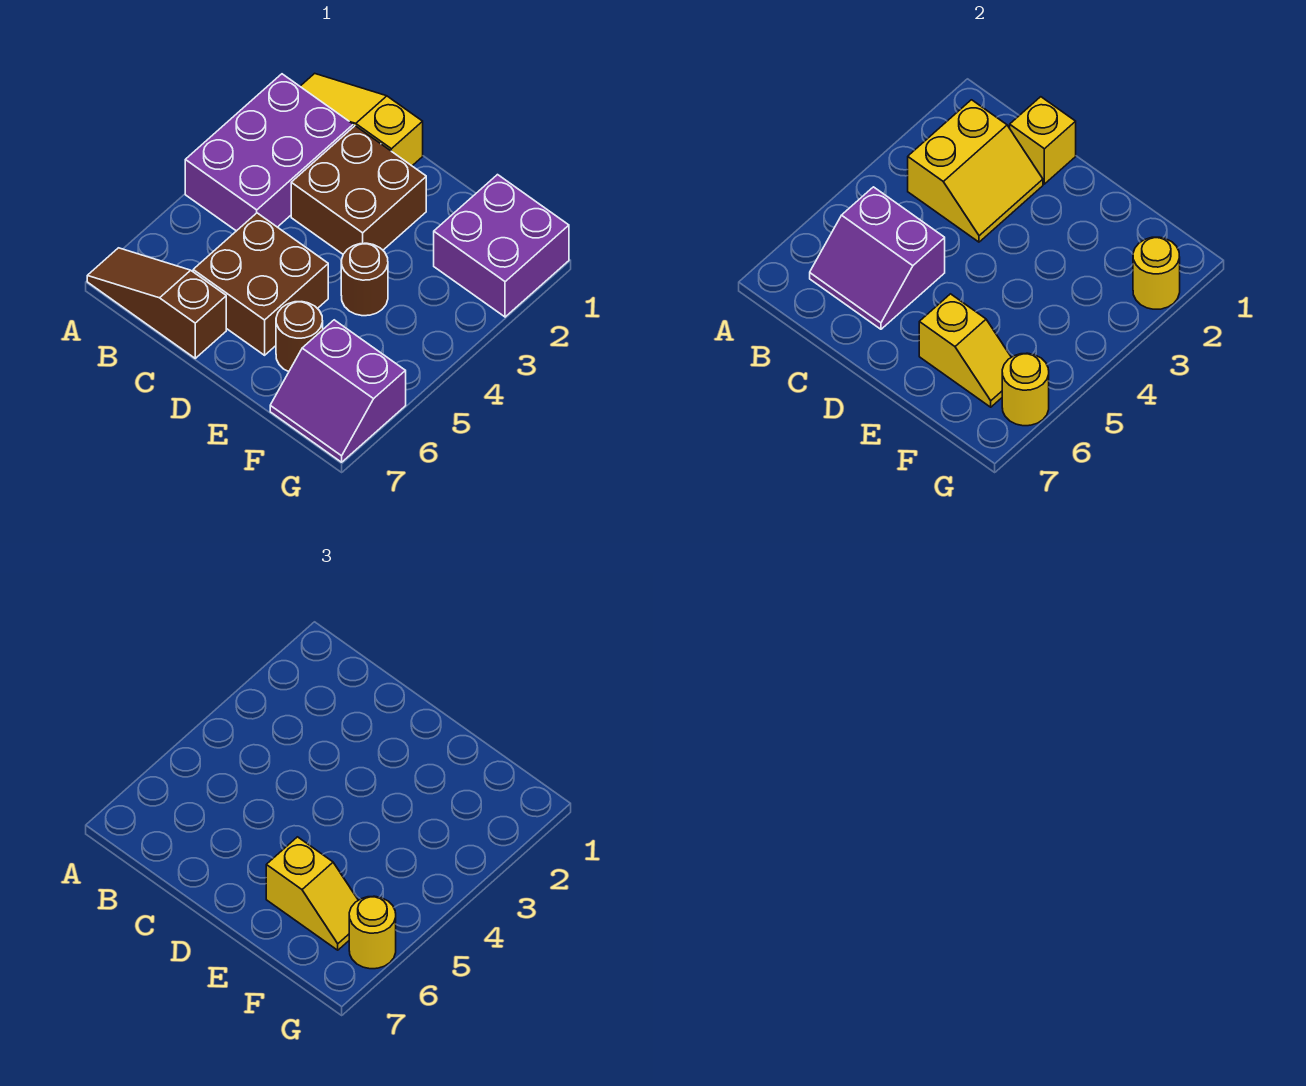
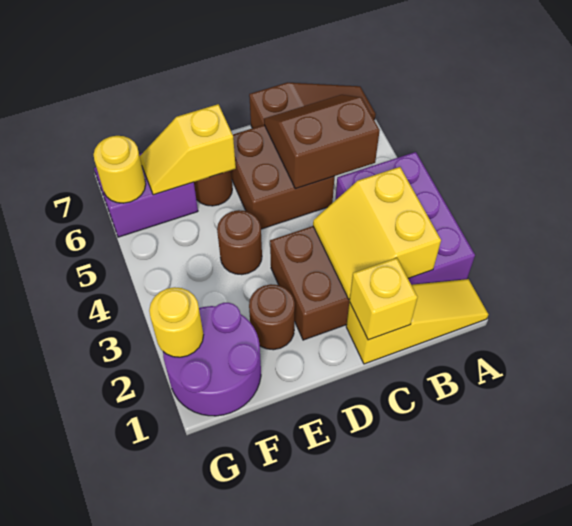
purple slope B5:C6 level 2 top 5 -> brown slope B5:C6 level 2 top 5
none -> brown round brick E2 level 1
yellow slope E6:F6 level 3 top E -> none
purple brick F1:G2 level 1 -> purple round brick F1:G2 level 1
yellow round brick G6 level 3 -> none

